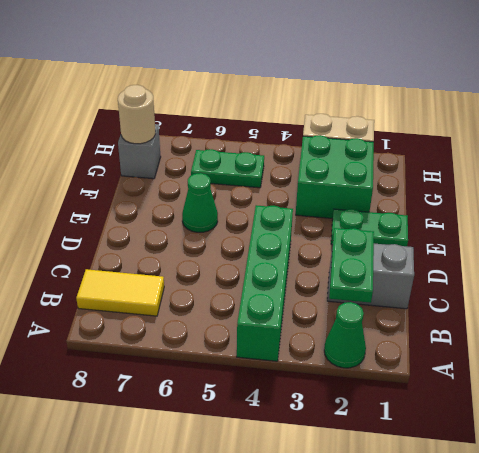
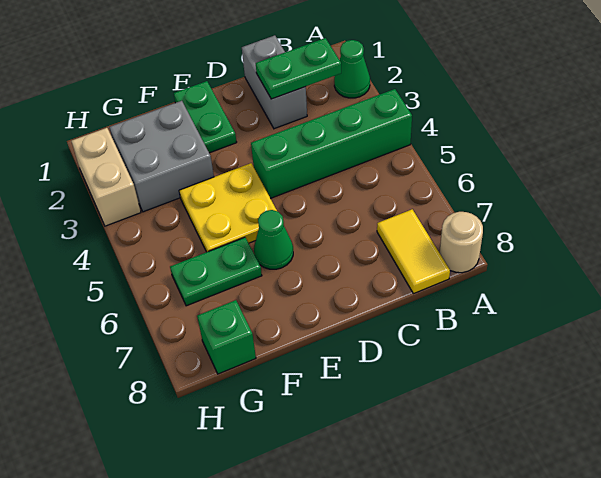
none -> yellow plate E4:F5 level 1
green brick F2:G3 level 1 -> grey brick F2:G3 level 1
green plate G5:G6 level 1 -> green plate F6:G6 level 1
grey brick G8 level 1 -> green brick G8 level 1
tan round brick G8 level 2 -> tan round brick A8 level 1

